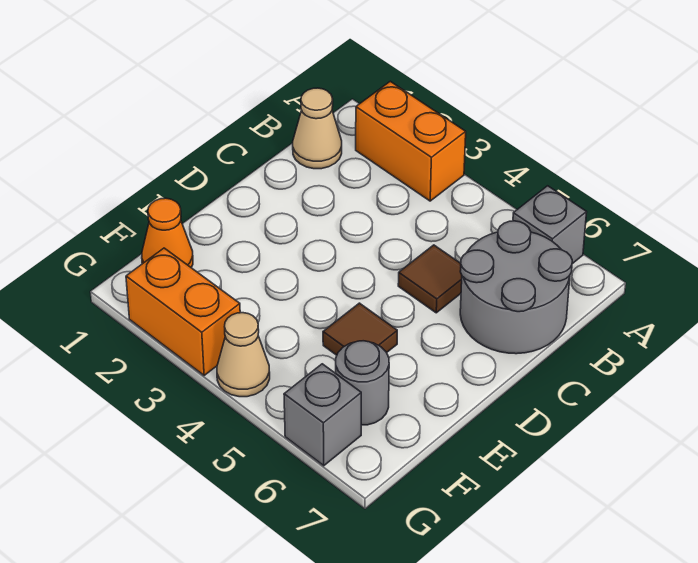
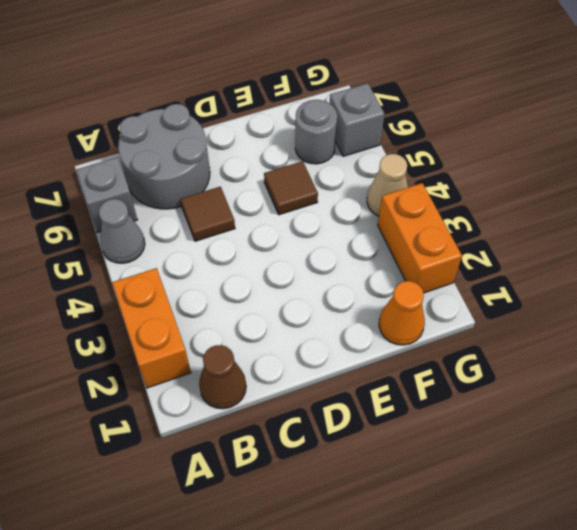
none -> grey cone A5 level 1
tan cone B1 level 1 -> brown cone B1 level 1

